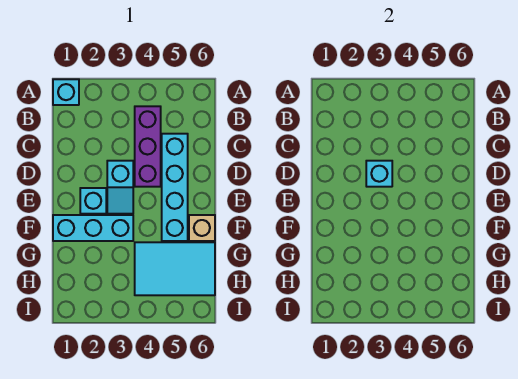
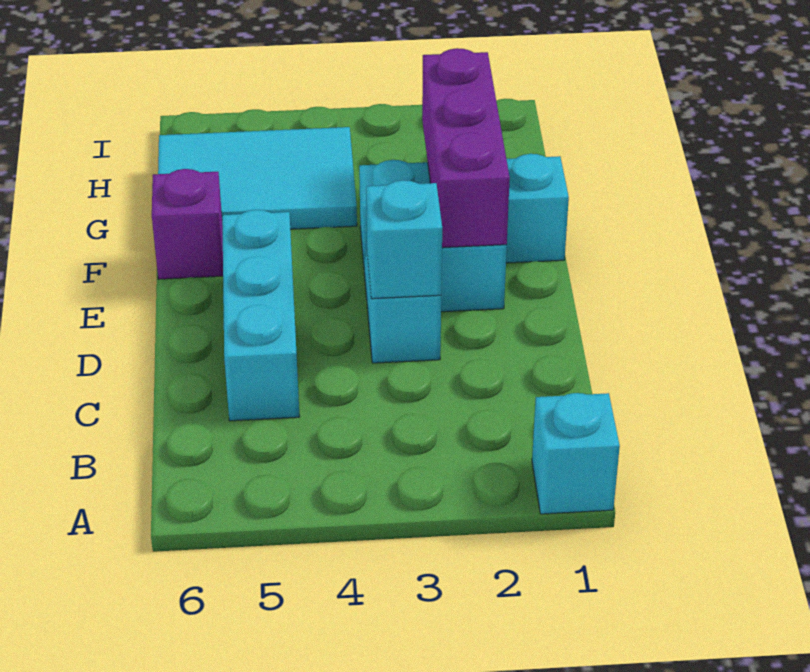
purple brick B4:D4 level 1 -> purple brick E2:G2 level 2
cyan brick C5:F5 level 1 -> cyan brick C5:E5 level 1
tan brick F6 level 1 -> purple brick F6 level 1

